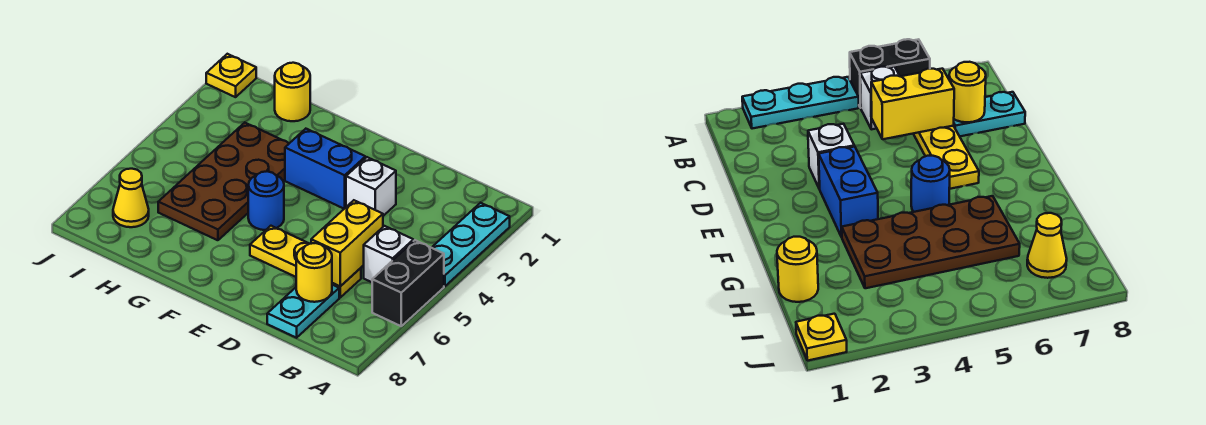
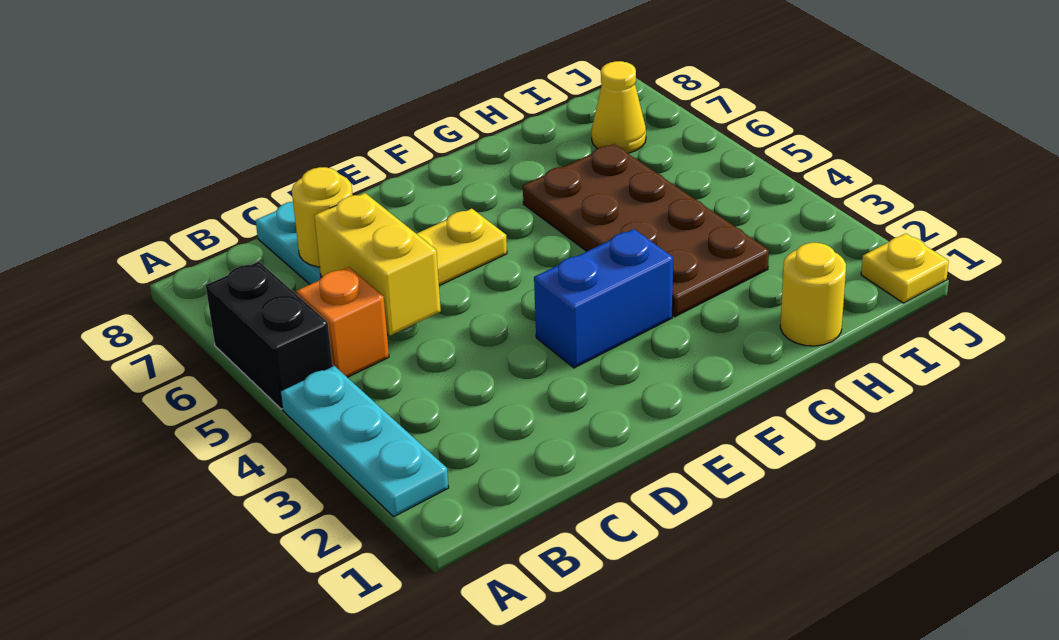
white brick B5 level 1 -> orange brick B5 level 1
white brick D3 level 1 -> none
blue round brick F5 level 1 -> none

